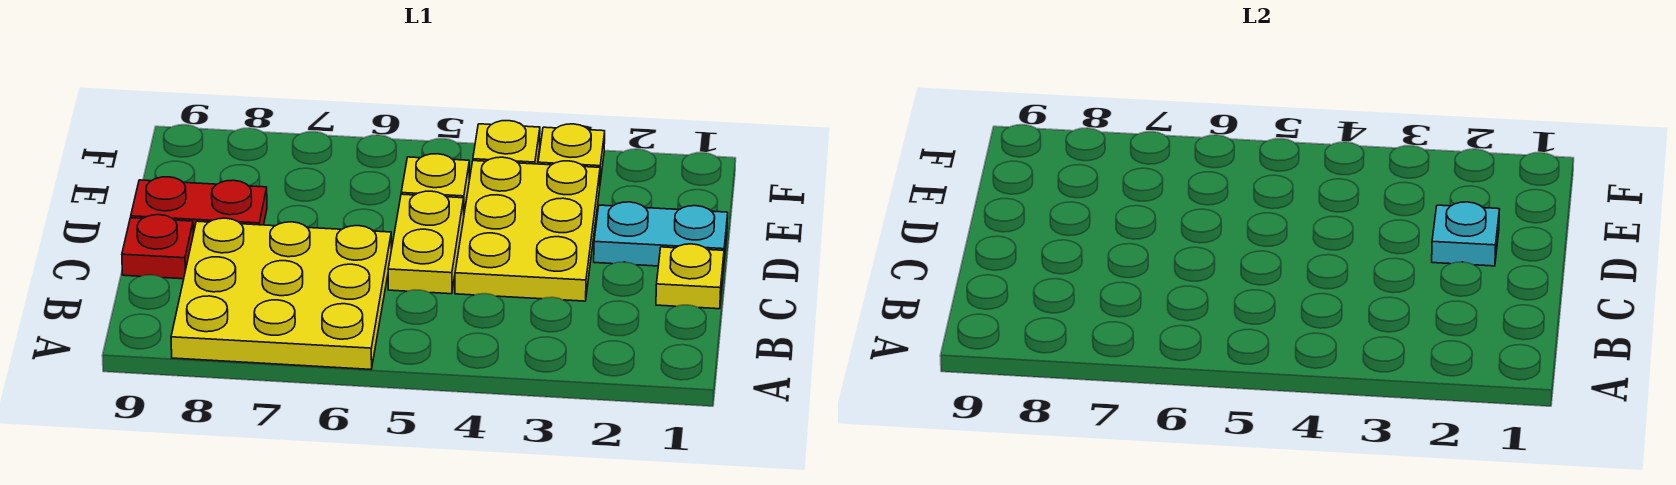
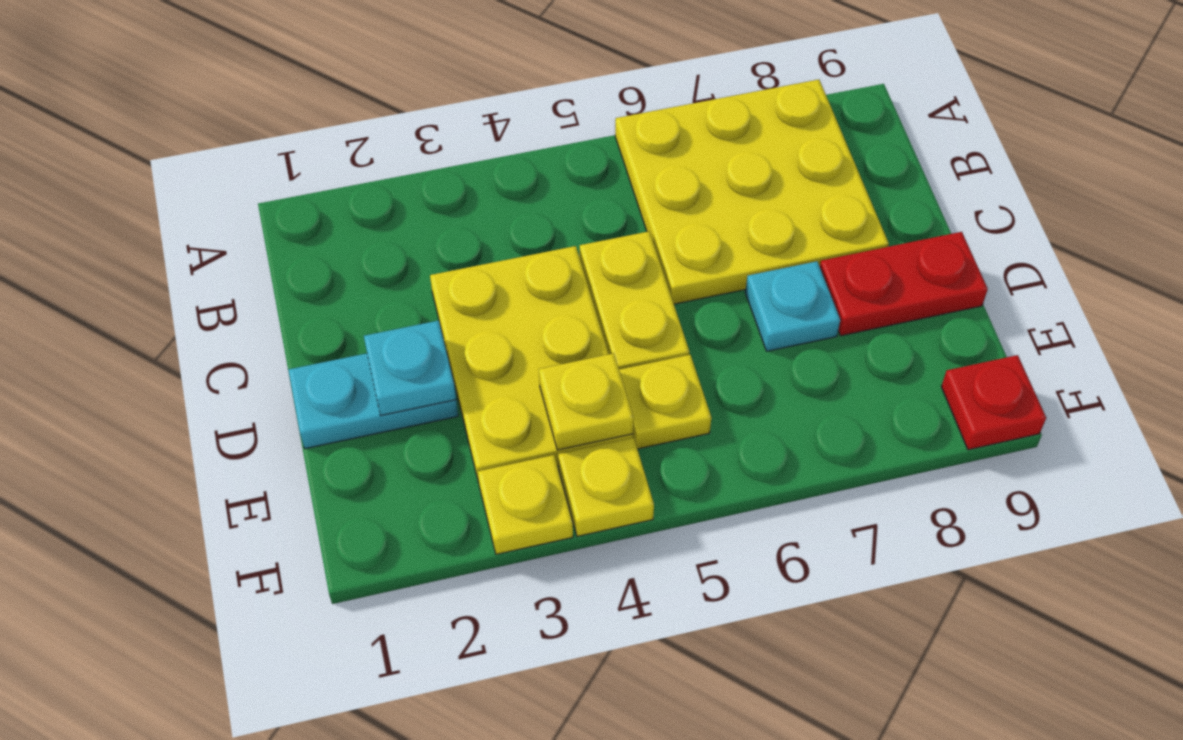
yellow plate C1 level 1 -> yellow plate E4 level 2
red plate C9 level 1 -> red plate F9 level 1
none -> cyan plate D7 level 1

